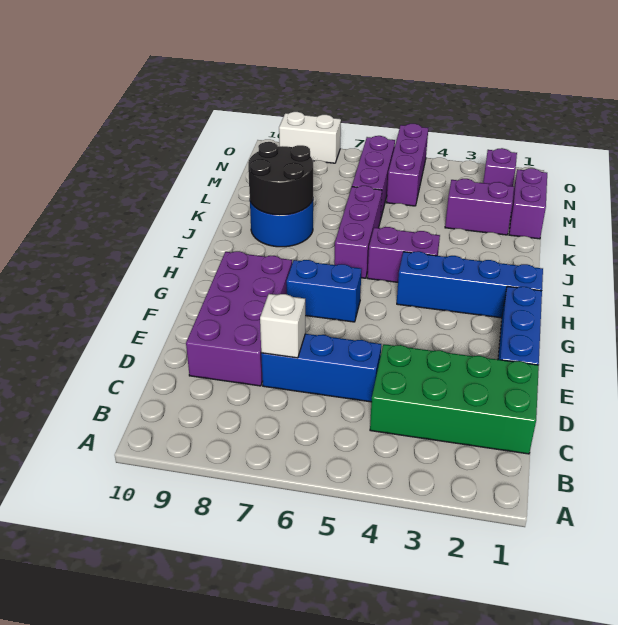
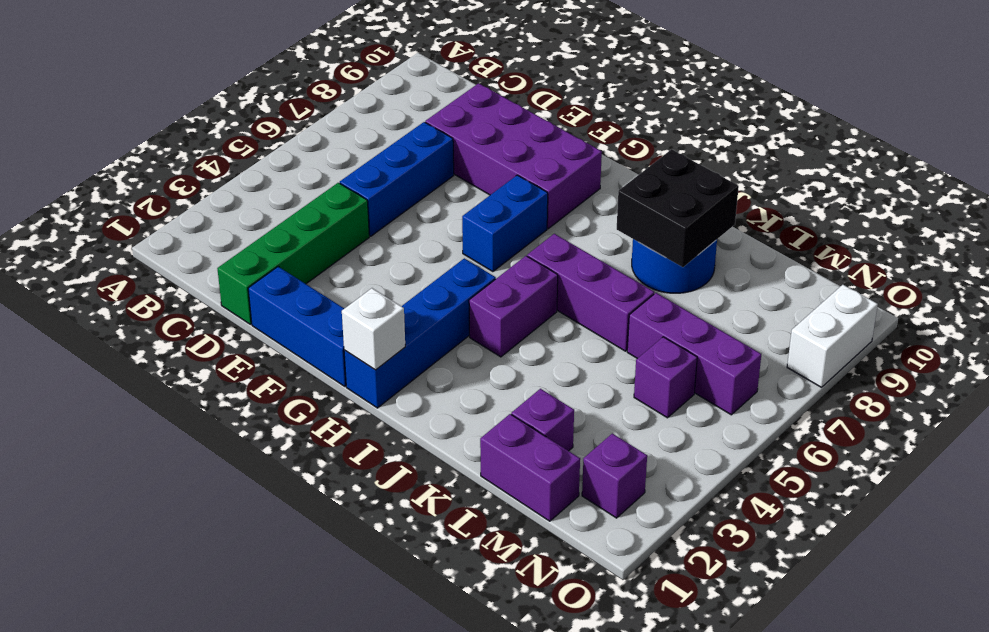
green brick C1:D4 level 1 -> green brick D1:D4 level 1
white brick D7 level 2 -> white brick H1 level 2
black round brick J8:K9 level 2 -> black brick J8:K9 level 2
purple brick L2:L3 level 1 -> purple brick L2 level 1
purple brick M5:O5 level 1 -> purple brick M5 level 1

